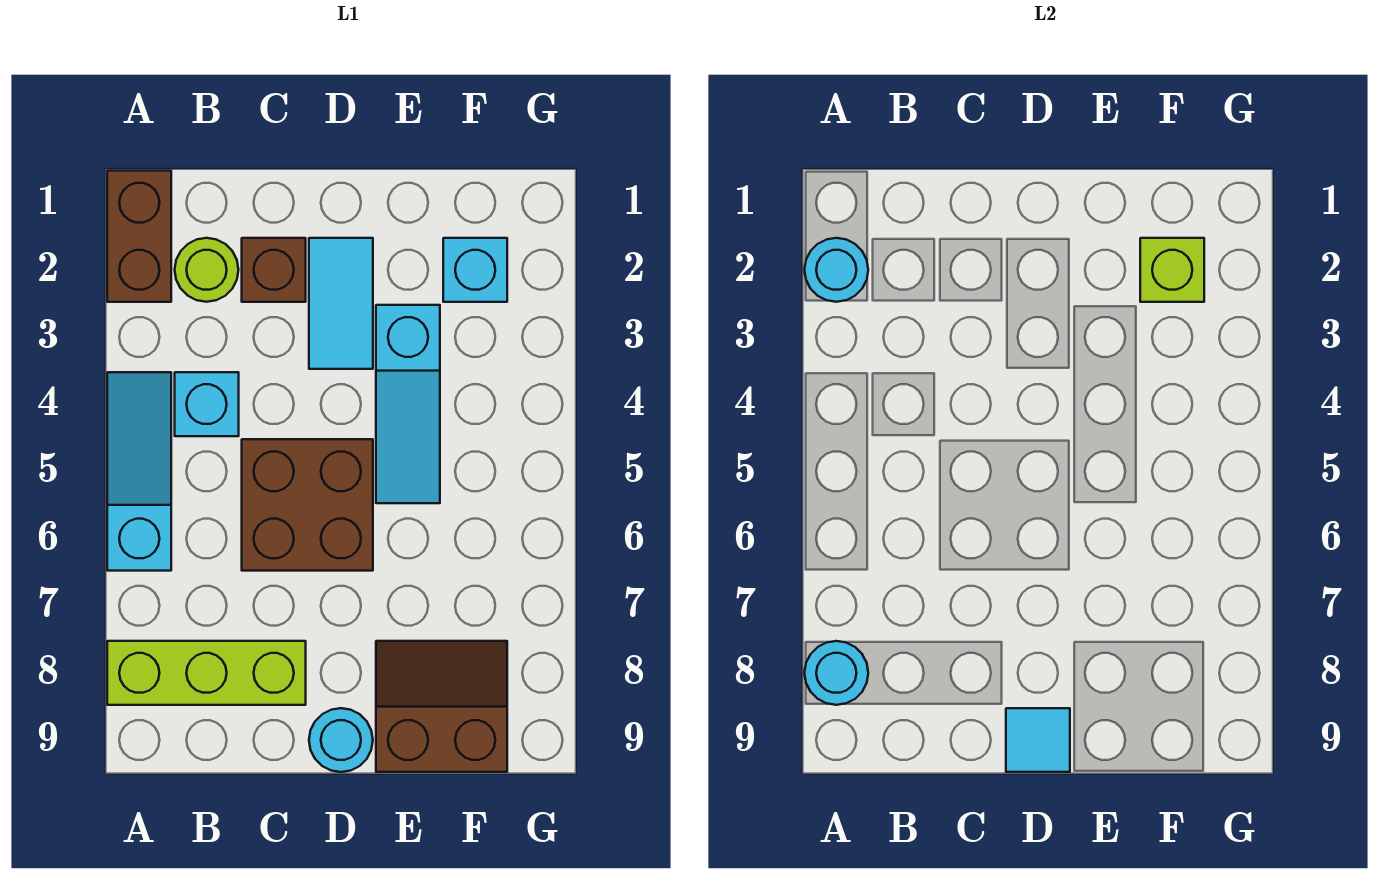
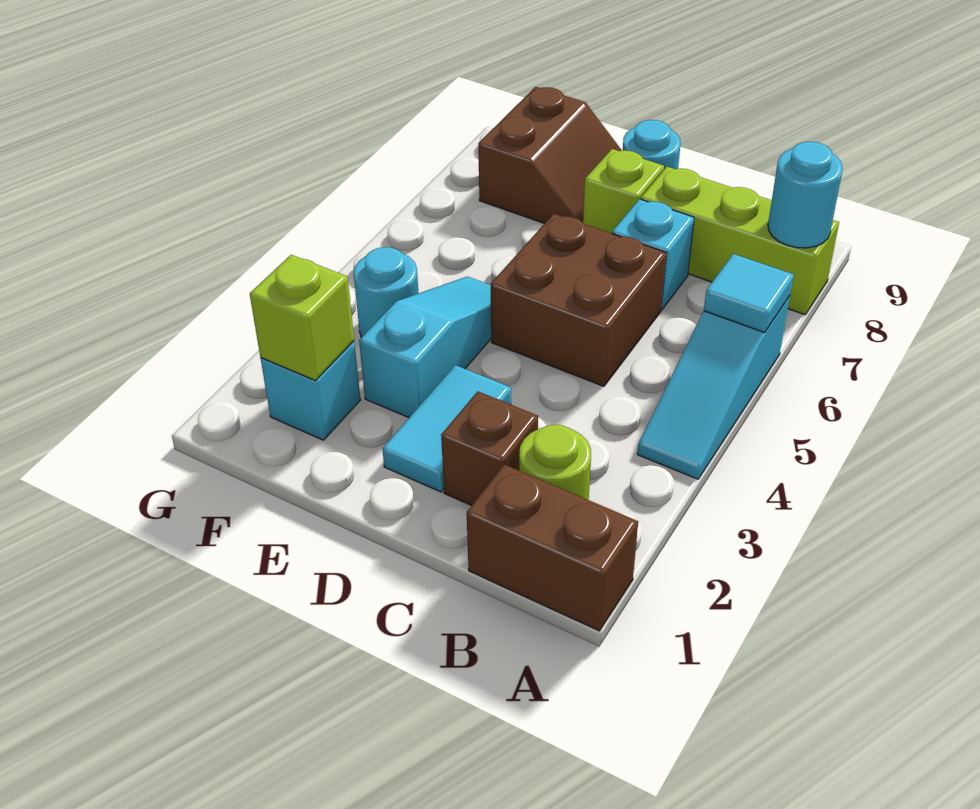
brown brick A1:A2 level 1 -> brown brick A1:B1 level 1
cyan round brick A2 level 2 -> cyan round brick F4 level 1
cyan brick B4 level 1 -> cyan brick C7 level 1
none -> lime brick D8 level 1
cyan tile D9 level 2 -> cyan tile A6 level 2
brown slope E8:F9 level 1 top 9 -> brown slope E8:F9 level 1 top F

